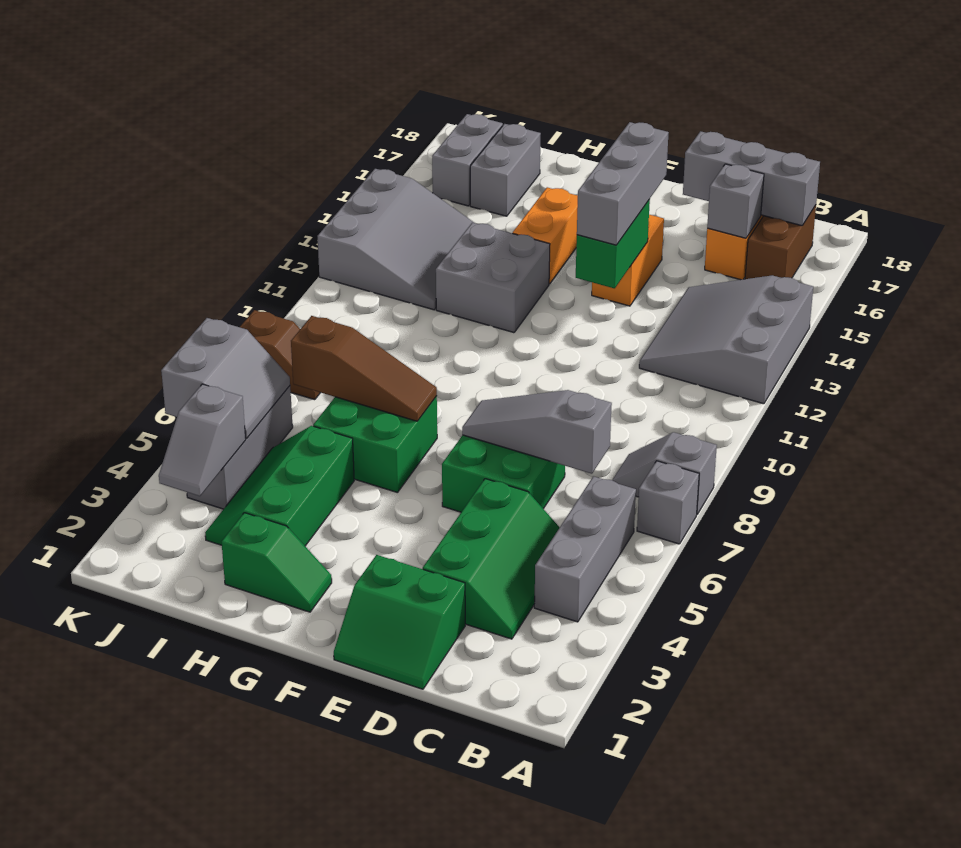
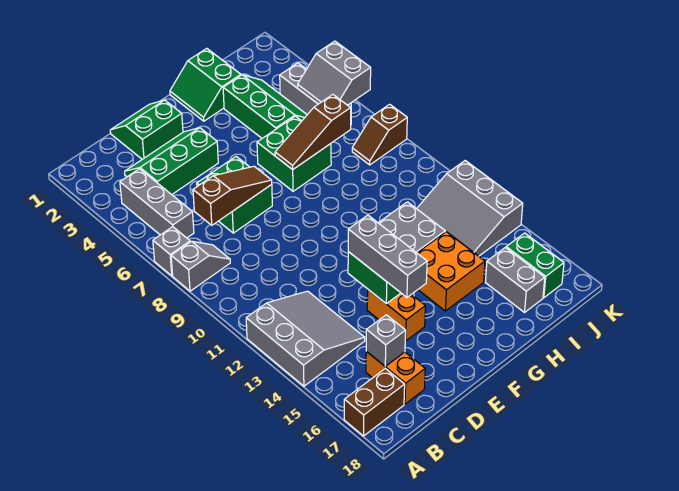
brown brick B16:B17 level 1 -> brown brick A17:B17 level 1
grey brick B17:D17 level 2 -> none
green slope C3:D5 level 1 top D -> green slope C3:E4 level 1 top 4
grey slope C7:E7 level 2 top C -> brown slope C7:E7 level 2 top C
green slope G2:H2 level 1 top H -> green slope G1:H2 level 1 top H
orange brick G14:G15 level 1 -> orange brick G14:H15 level 1
grey slope J3:J4 level 2 top 4 -> none
grey brick J16:J17 level 1 -> green brick J16:J17 level 1

